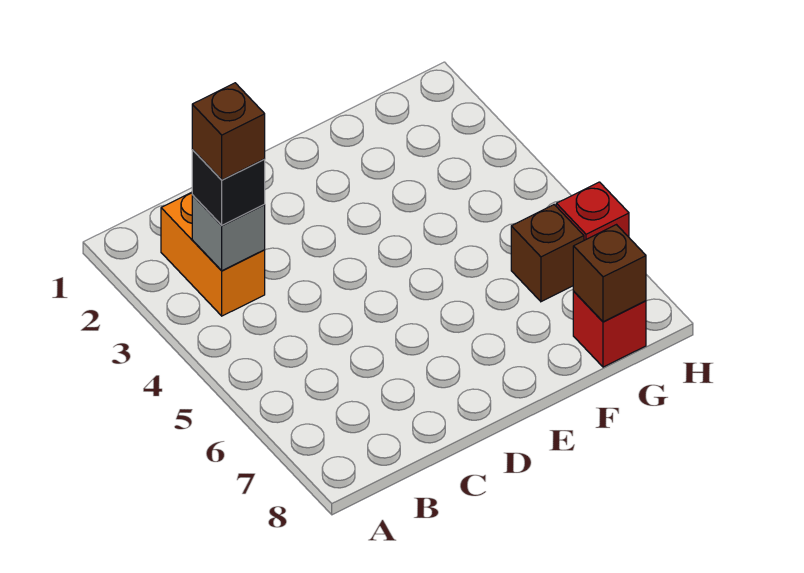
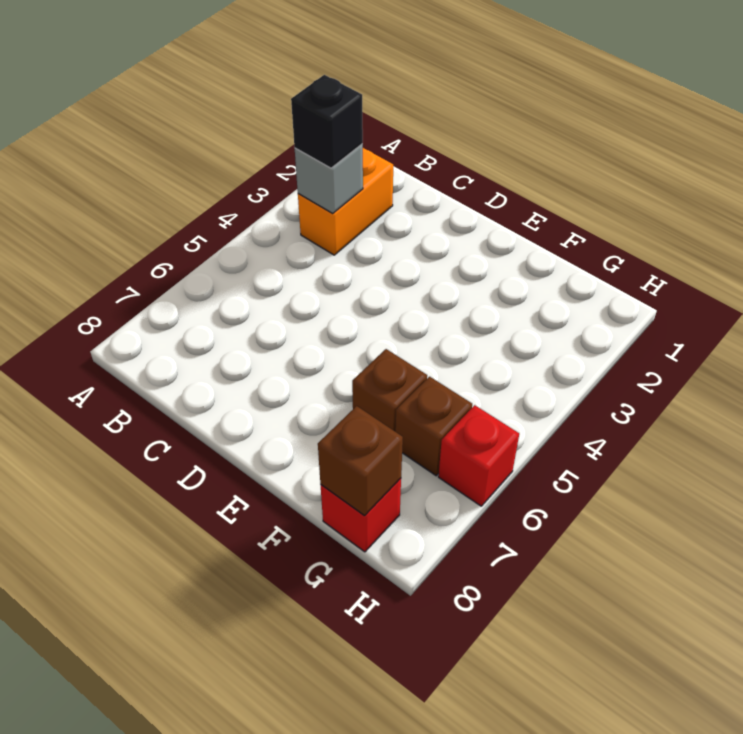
brown brick B3 level 4 -> brown brick F6 level 1

